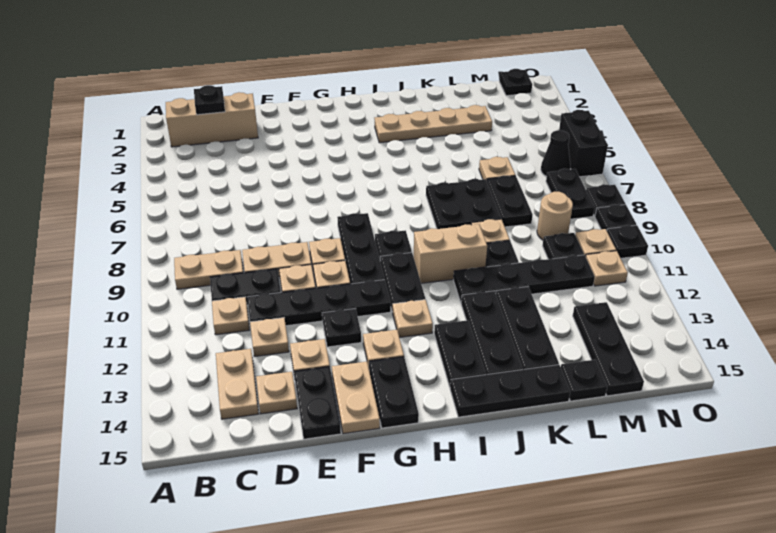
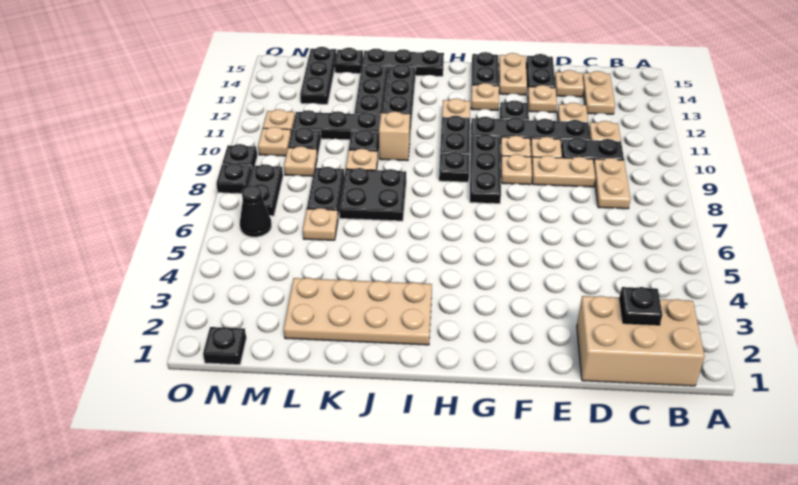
tan brick B2:D2 level 1 -> tan brick B1:D2 level 1
tan plate B9:C9 level 1 -> tan plate C8:C9 level 1
tan plate I3:L3 level 1 -> tan plate I2:L3 level 1
tan brick I10:J10 level 1 -> tan brick J10 level 1
black plate I13:I14 level 1 -> none
tan round brick M9 level 1 -> tan plate M9 level 1
black brick O5:O6 level 1 -> none
black plate O10 level 1 -> none

